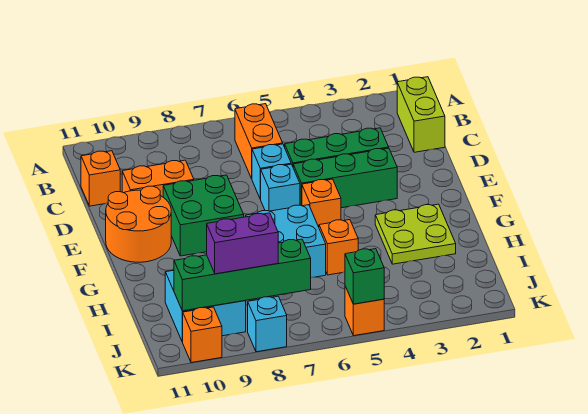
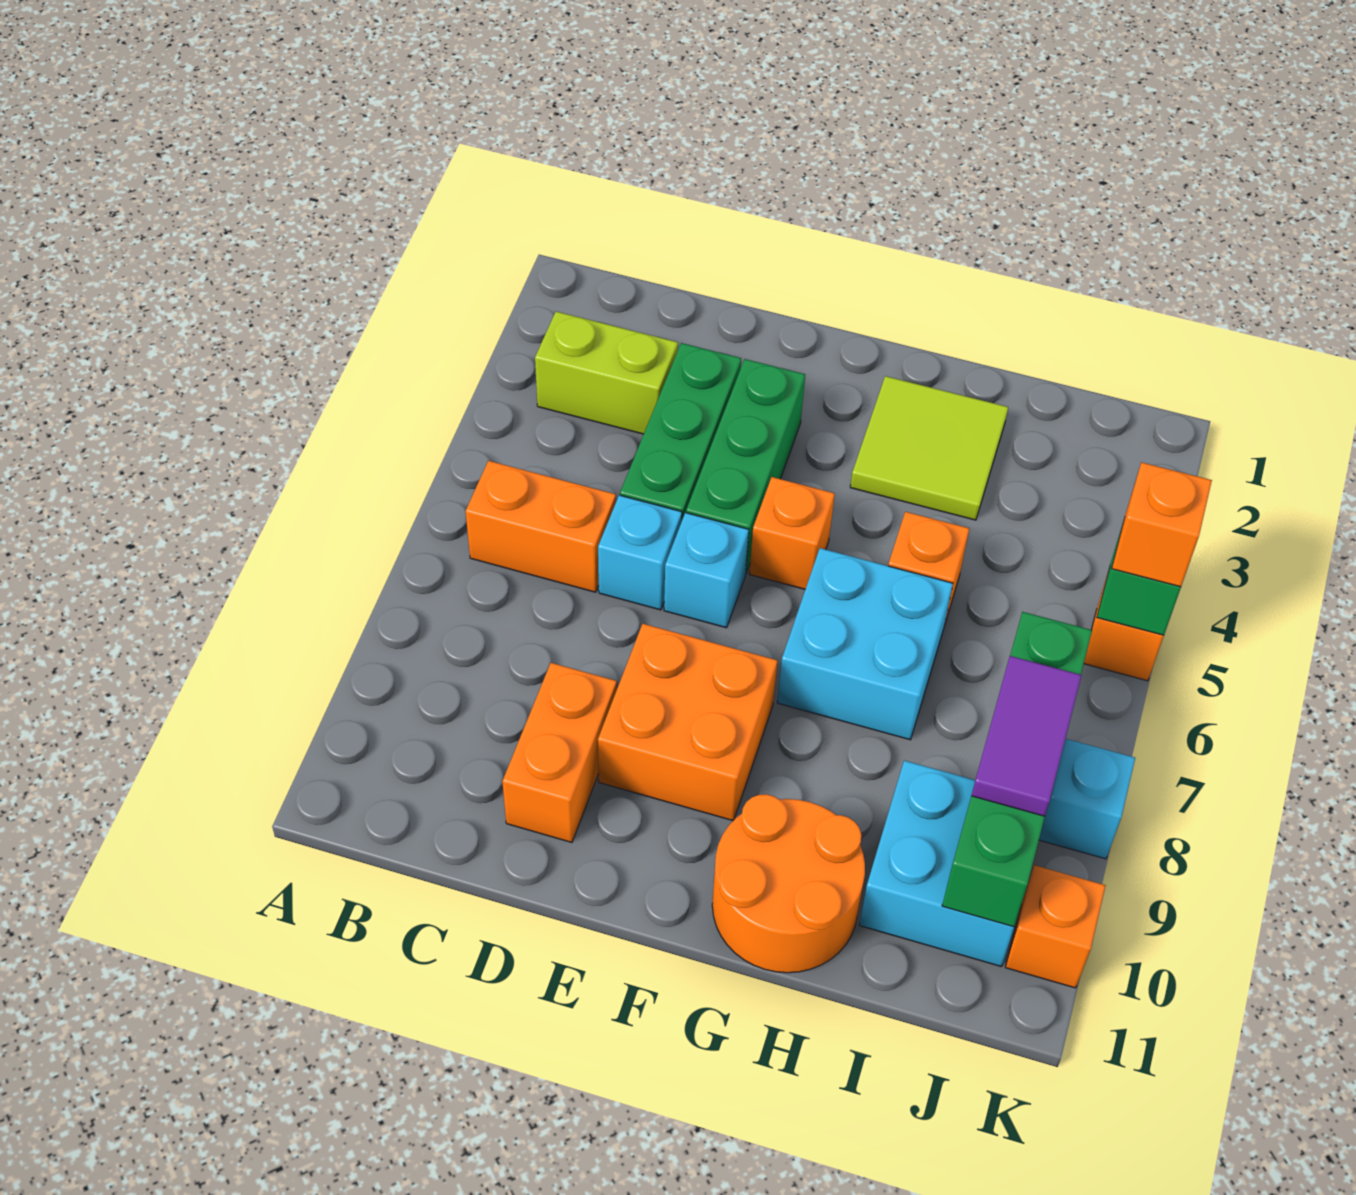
lime brick B1:C1 level 1 -> lime brick B3:C3 level 1
orange brick C11 level 1 -> orange brick K5 level 3
green brick E8:F9 level 1 -> orange brick E8:F9 level 1
orange round brick E10:F11 level 1 -> orange round brick G10:H11 level 1
lime plate G2:H3 level 1 -> lime tile G2:H3 level 1
purple brick J8:J9 level 3 -> purple tile J8:J9 level 3

